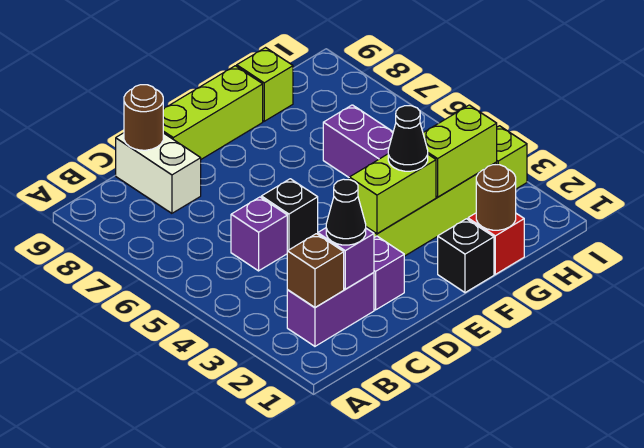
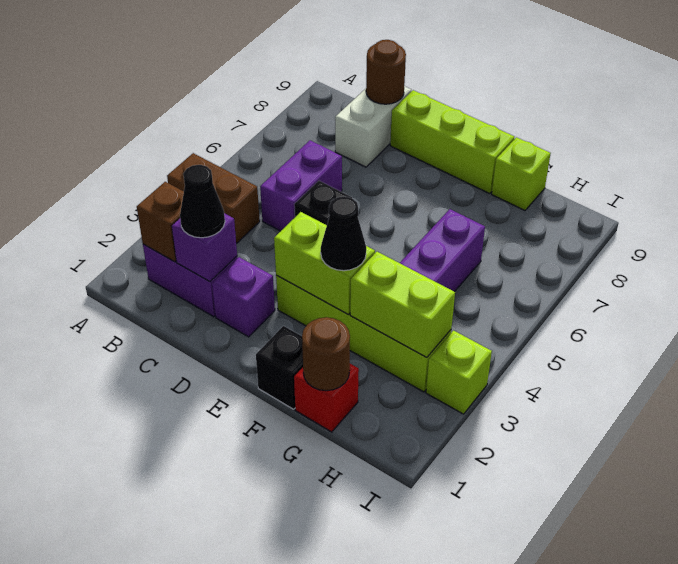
none -> brown brick A4:B4 level 1
purple brick C5 level 1 -> purple brick C5:C6 level 1

